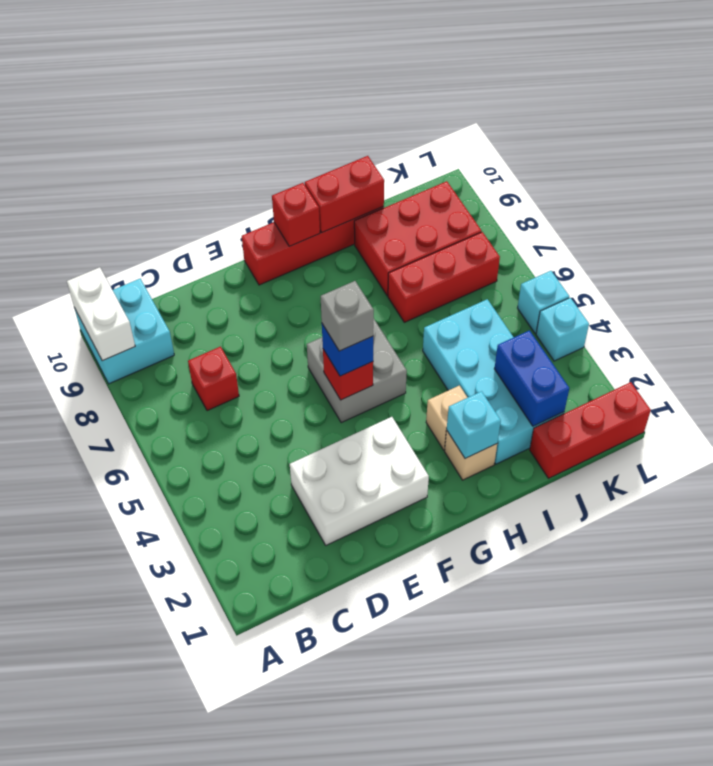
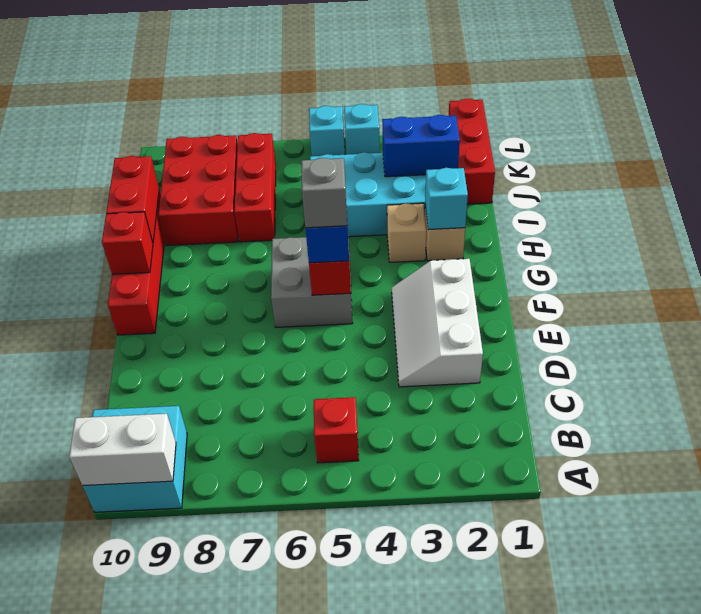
red brick C7 level 1 -> red brick B5 level 1
white brick D2:F3 level 1 -> white slope D2:F3 level 1 top 2

